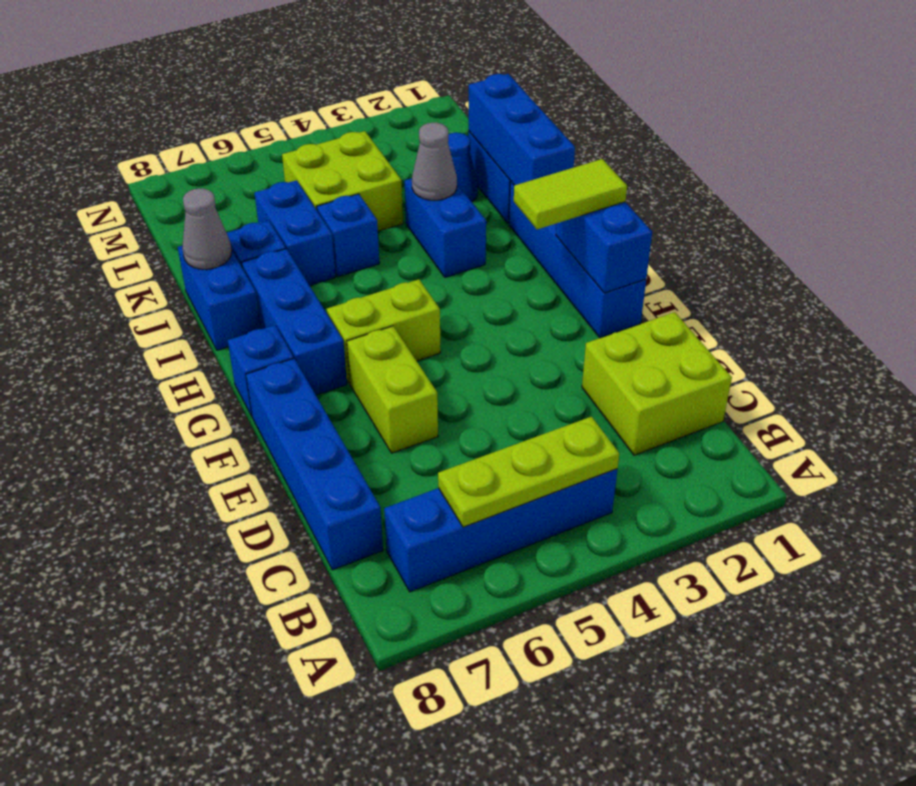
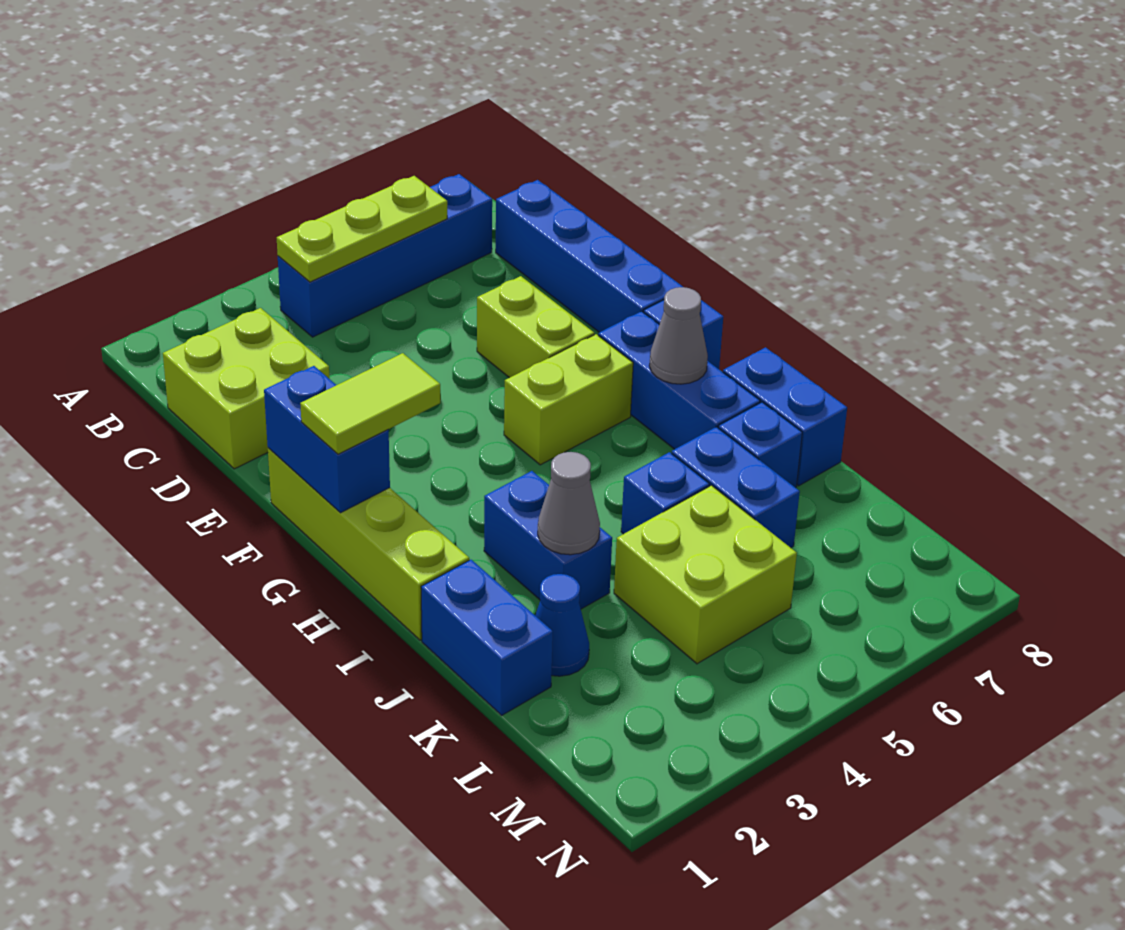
blue brick F1:I1 level 1 -> lime brick F1:I1 level 1
blue brick I1:K1 level 2 -> none
grey cone J8 level 2 -> grey cone H7 level 2

